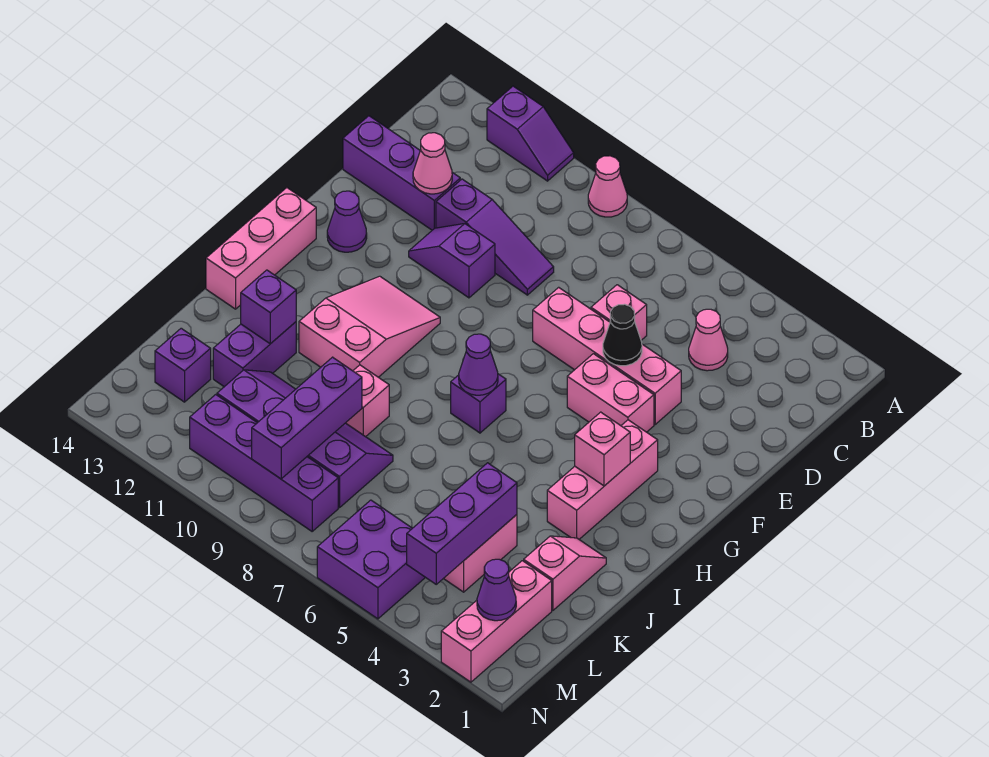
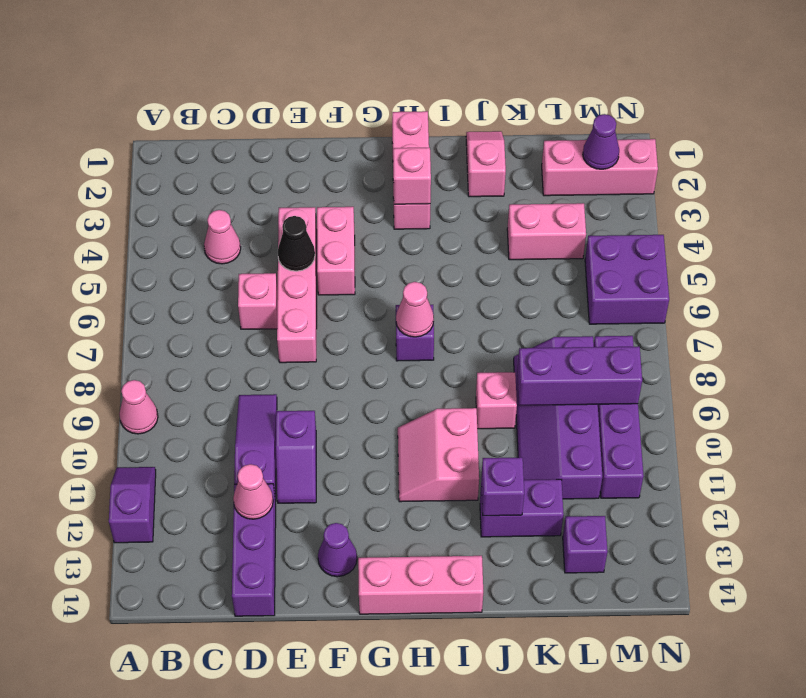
pink brick G3:I3 level 1 -> pink brick H1:H3 level 1
pink slope G10:I11 level 1 top I -> pink slope H10:I11 level 1 top I
purple cone H7 level 2 -> pink cone H7 level 2
pink slope J2:K2 level 1 top K -> pink slope J1:J2 level 1 top 2
purple brick K4:M4 level 2 -> none

